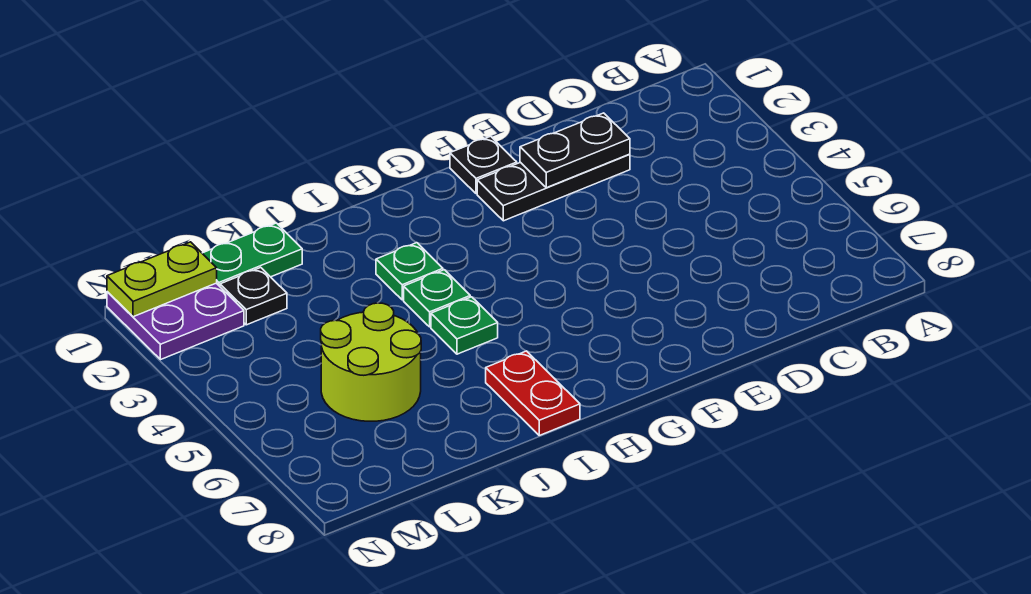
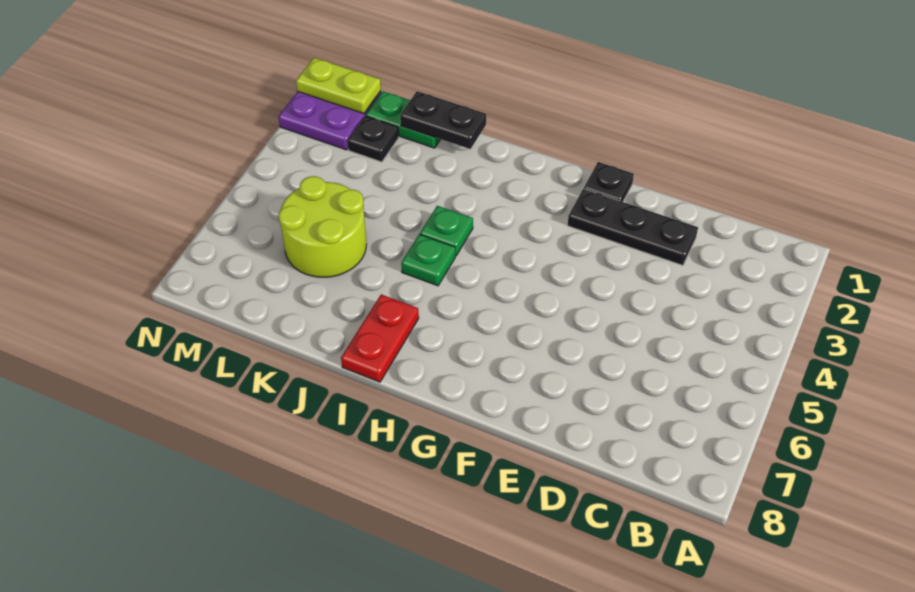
black plate D2:E2 level 2 -> black plate J1:K1 level 2
green plate I3 level 1 -> none

